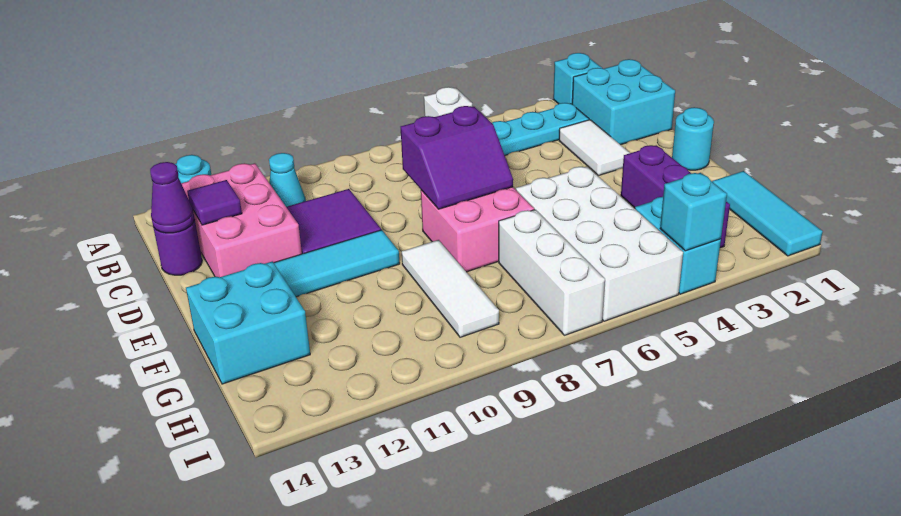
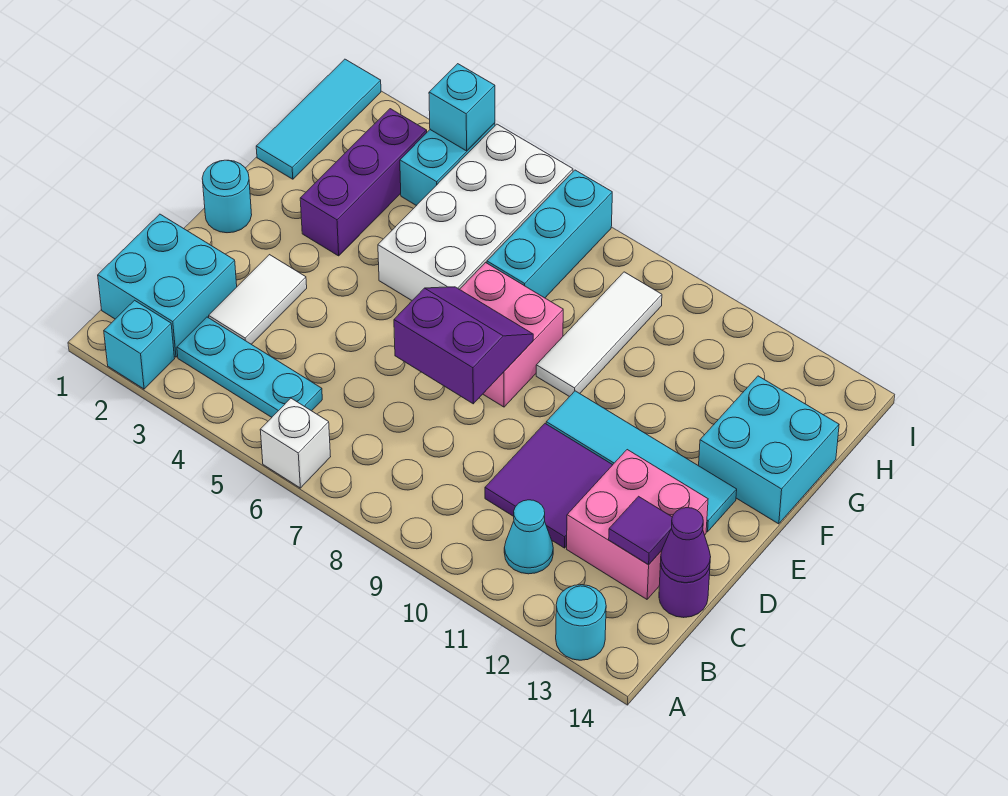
pink brick B12:D13 level 1 -> pink brick C12:D13 level 1
white brick G7:I7 level 1 -> cyan brick G7:I7 level 1

